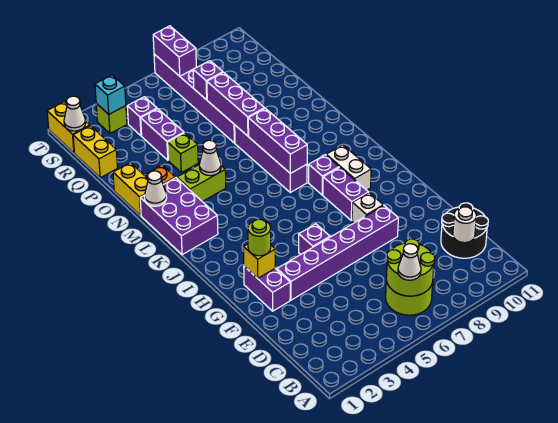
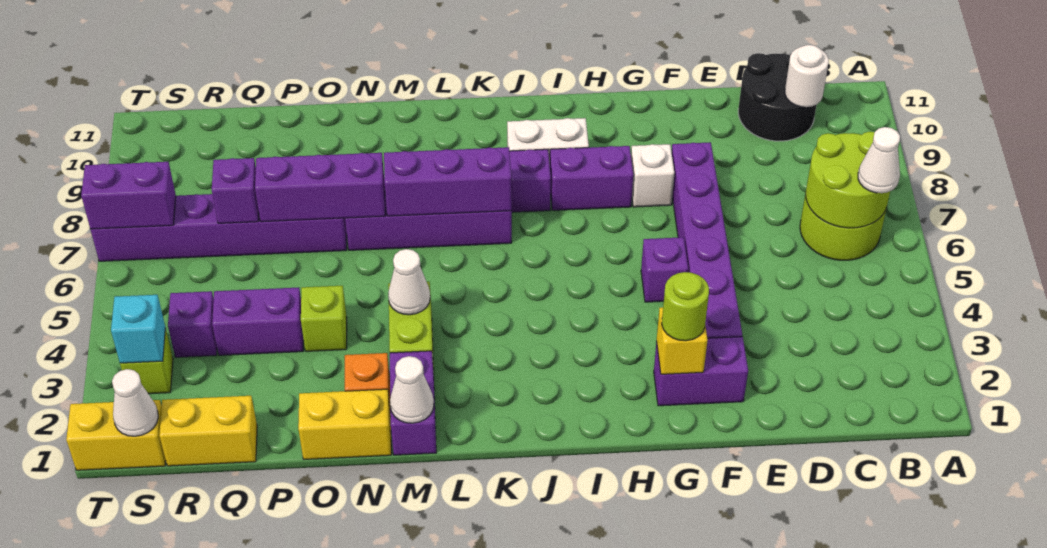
purple brick K1:M2 level 1 -> purple brick M1:M2 level 1

